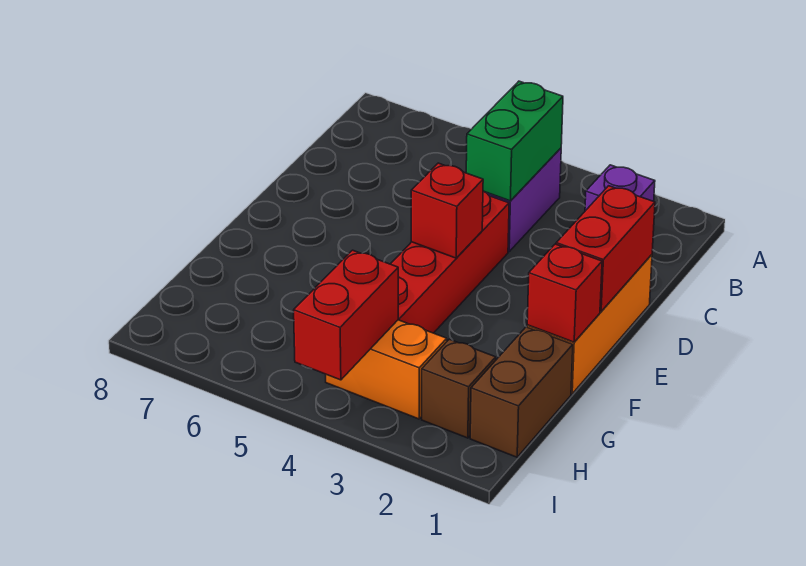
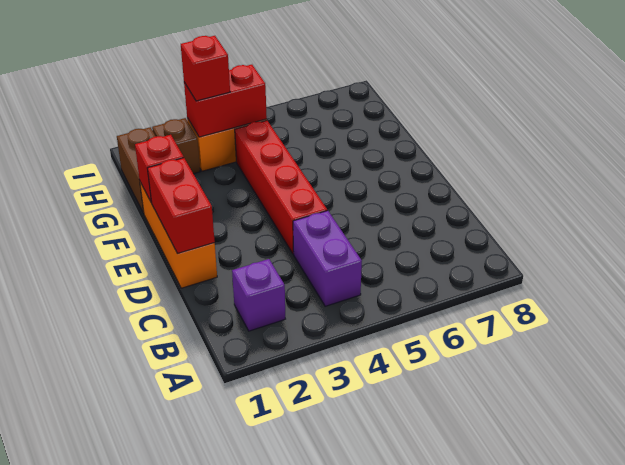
green brick B4:C4 level 2 -> none
red brick E4 level 2 -> red brick H3 level 3
red brick H4:I4 level 2 -> red brick H3:H4 level 2

